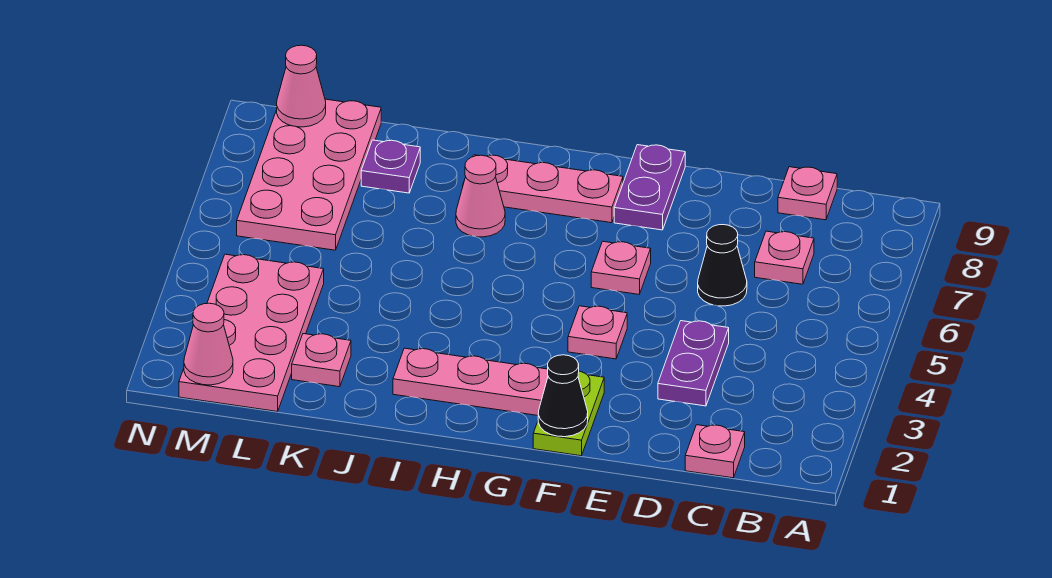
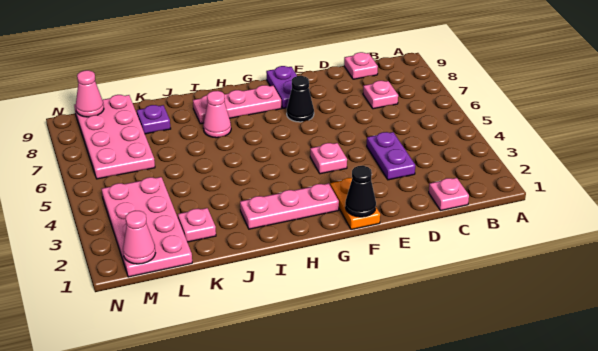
black cone D6 level 1 -> black cone F7 level 1
lime plate F1:F2 level 1 -> orange plate F1:F2 level 1
pink plate F6 level 1 -> none

